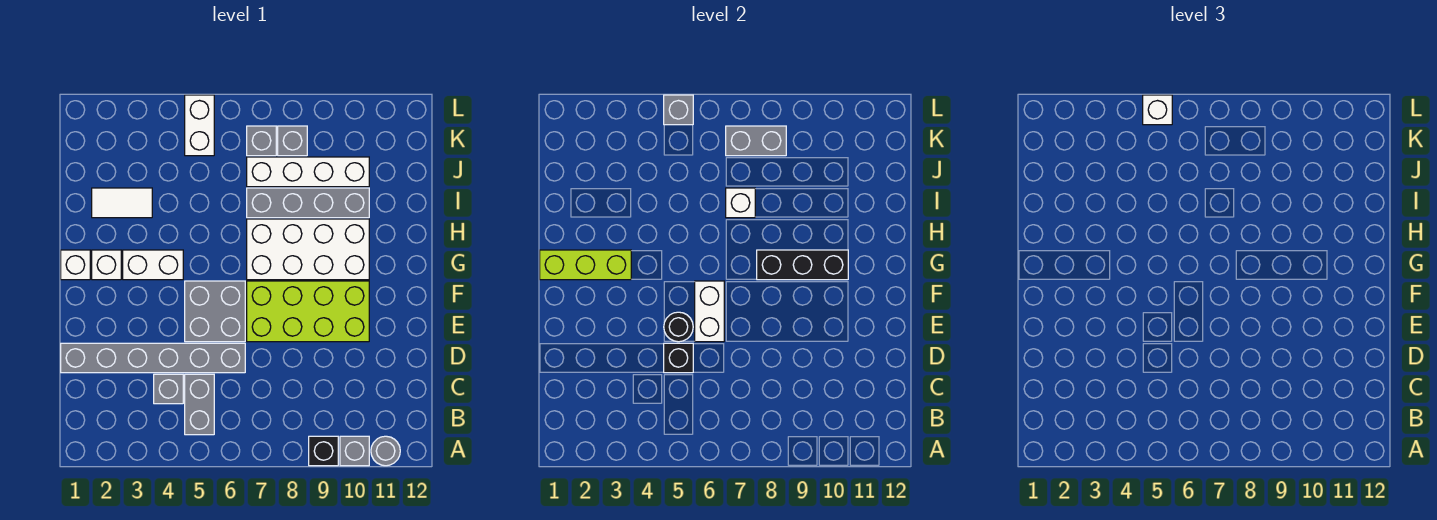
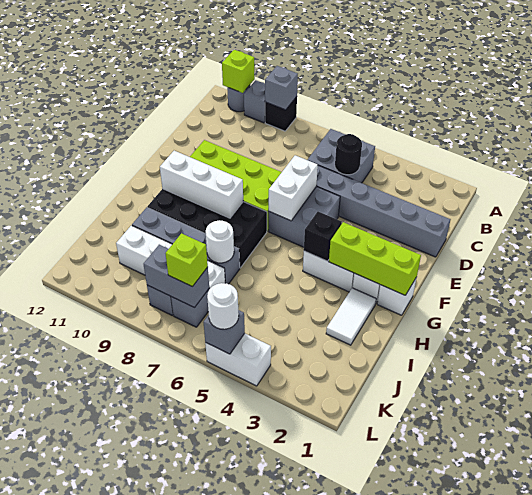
none -> lime brick A11 level 2
grey brick B5:C5 level 1 -> grey brick B5:C6 level 1
grey brick C4 level 1 -> grey brick A9 level 2
black brick D5 level 2 -> black brick G4 level 2
black round brick E5 level 2 -> black round brick C5 level 2
white brick G7:H10 level 1 -> black brick G7:H10 level 1
black brick G8:G10 level 2 -> white brick G8:G10 level 2
white tile I2:I3 level 1 -> white tile H2:I2 level 1
white brick I7 level 2 -> white round brick I7 level 2
white brick K5:L5 level 1 -> white brick L4:L5 level 1
none -> lime brick K7 level 3
white brick L5 level 3 -> white round brick L5 level 3

